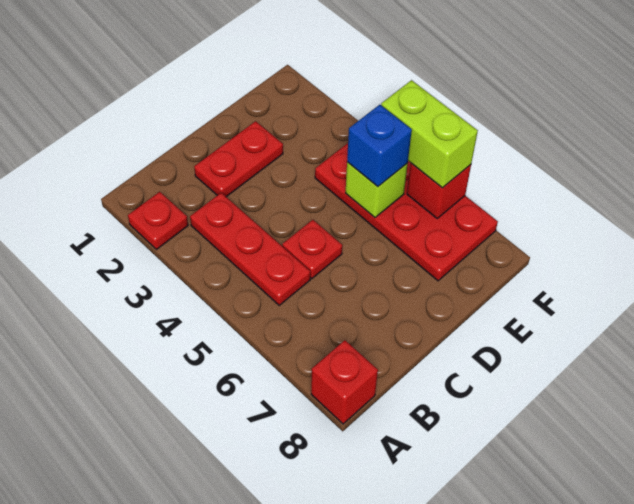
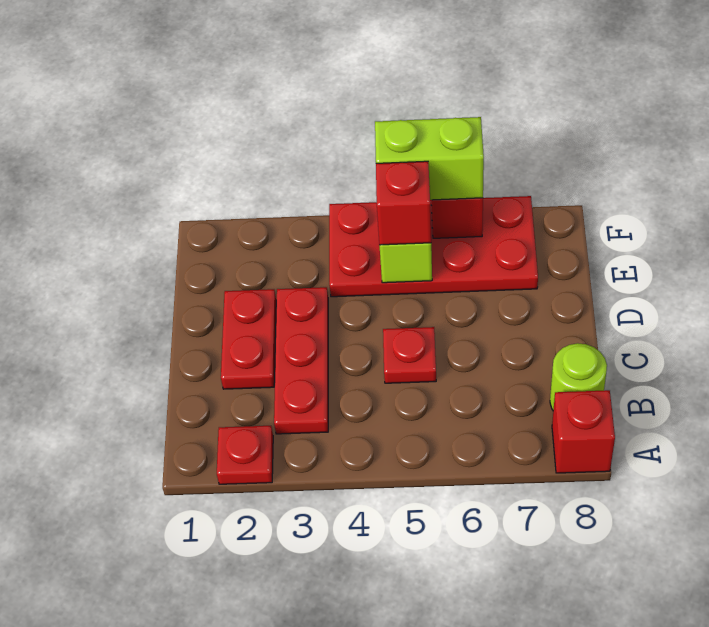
red plate B3:B5 level 1 -> red plate B3:D3 level 1
none -> lime round brick B8 level 1
blue brick E5 level 3 -> red brick E5 level 3

